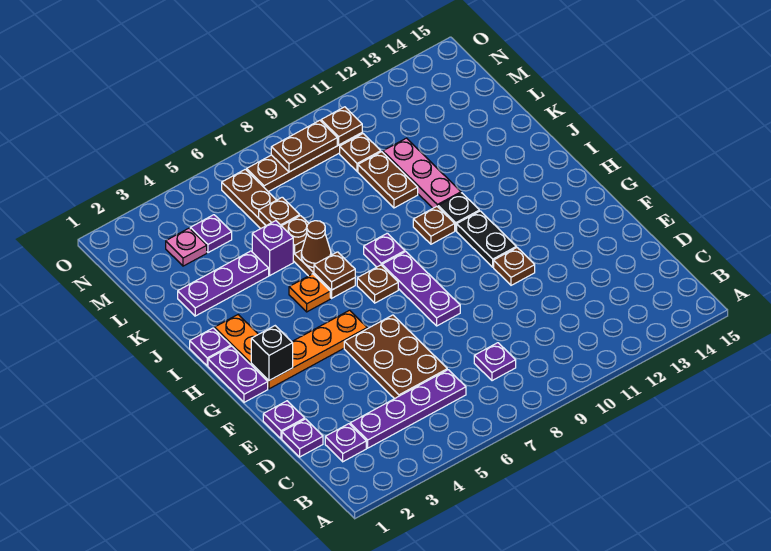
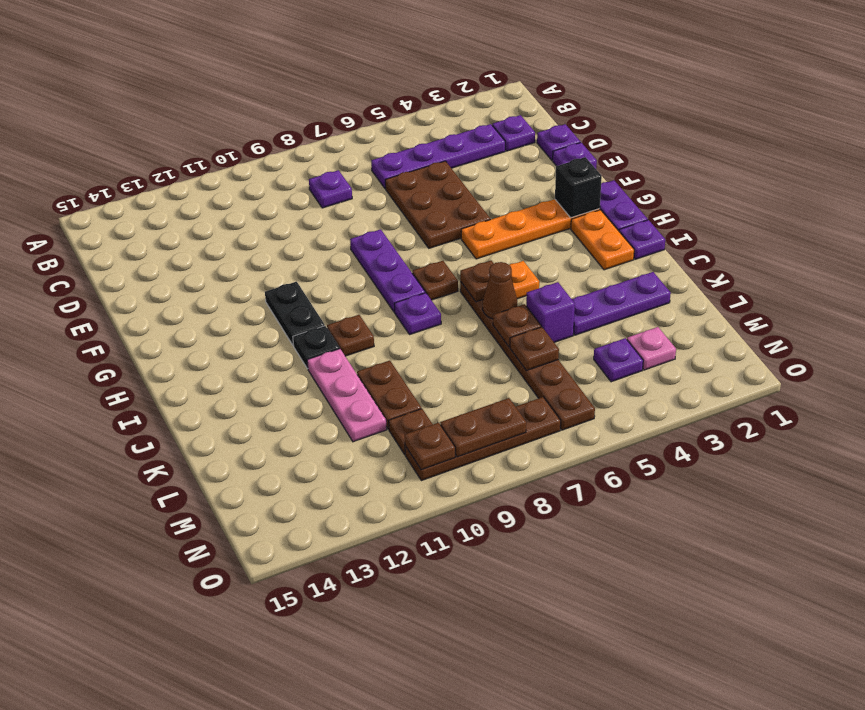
brown plate F11 level 1 -> none

